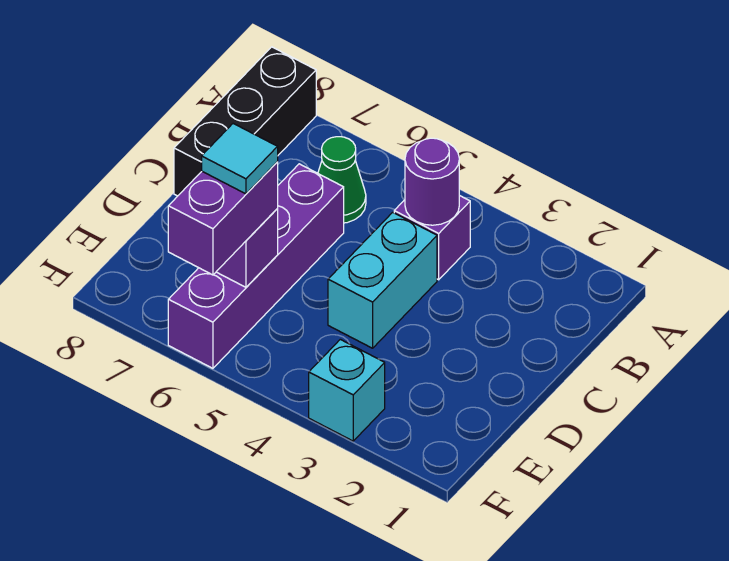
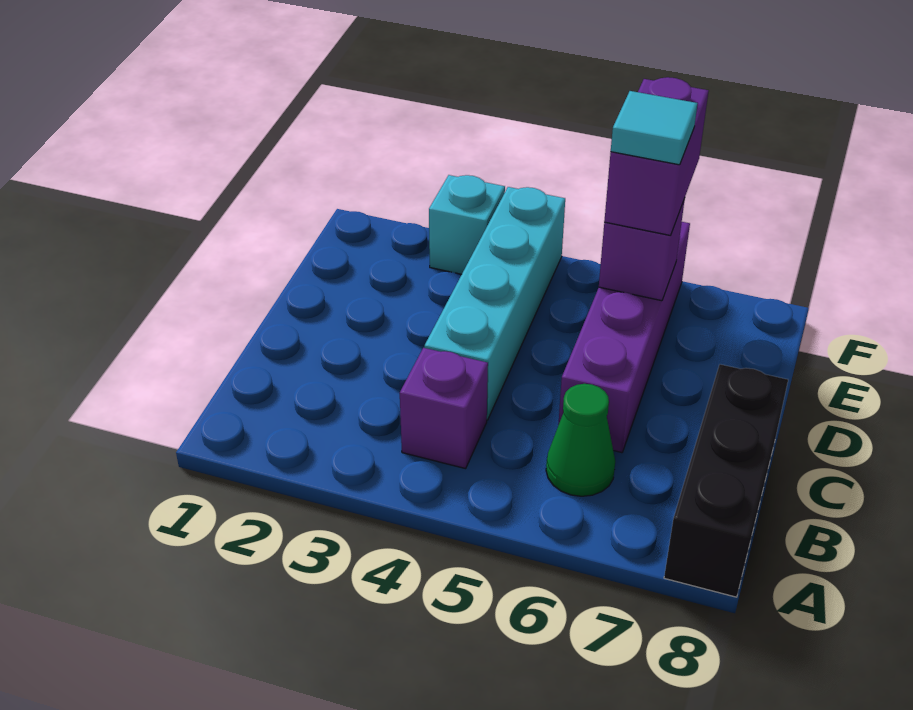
purple round brick B4 level 2 -> none
cyan brick C4:D4 level 1 -> cyan brick C4:F4 level 1

